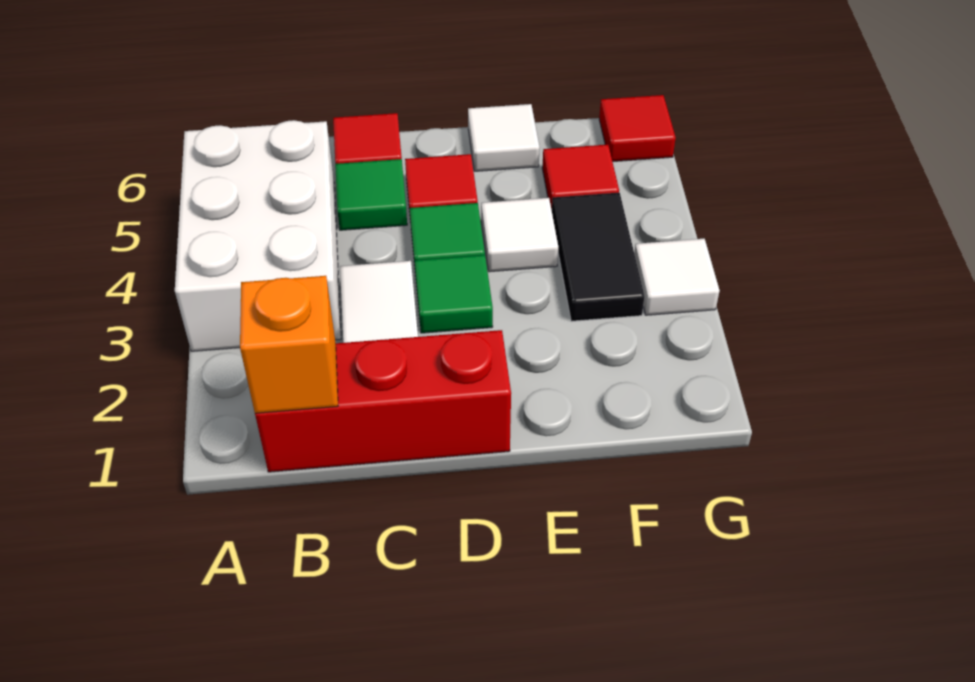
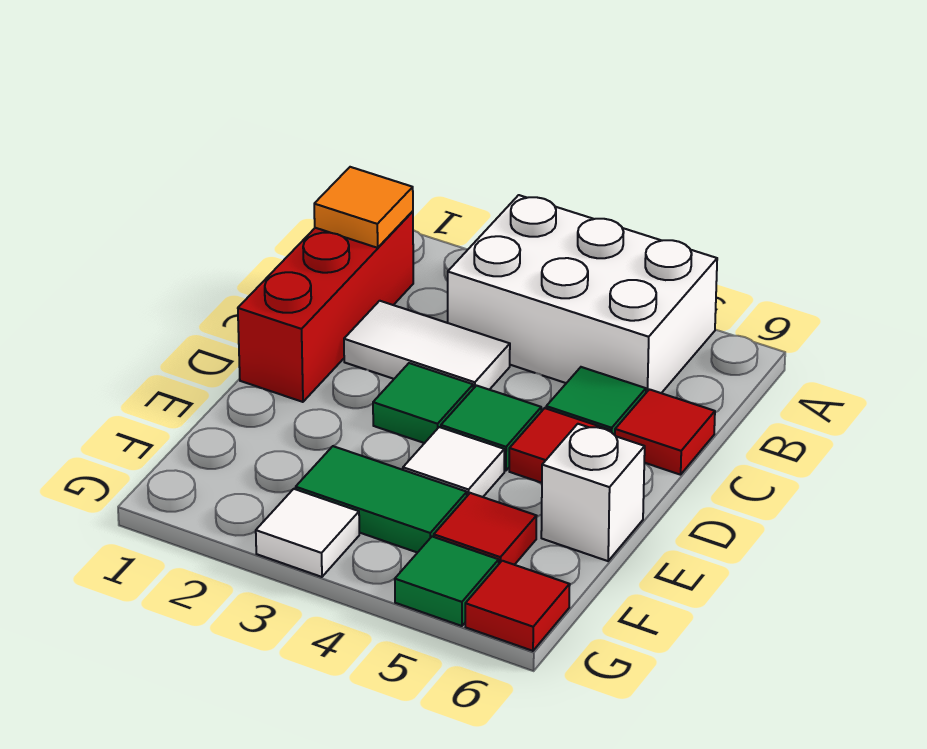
orange brick B1 level 2 -> orange tile B1 level 2
white tile E6 level 1 -> white brick E6 level 1
black tile F3:F4 level 1 -> green tile F3:F4 level 1
none -> green tile G5 level 1

